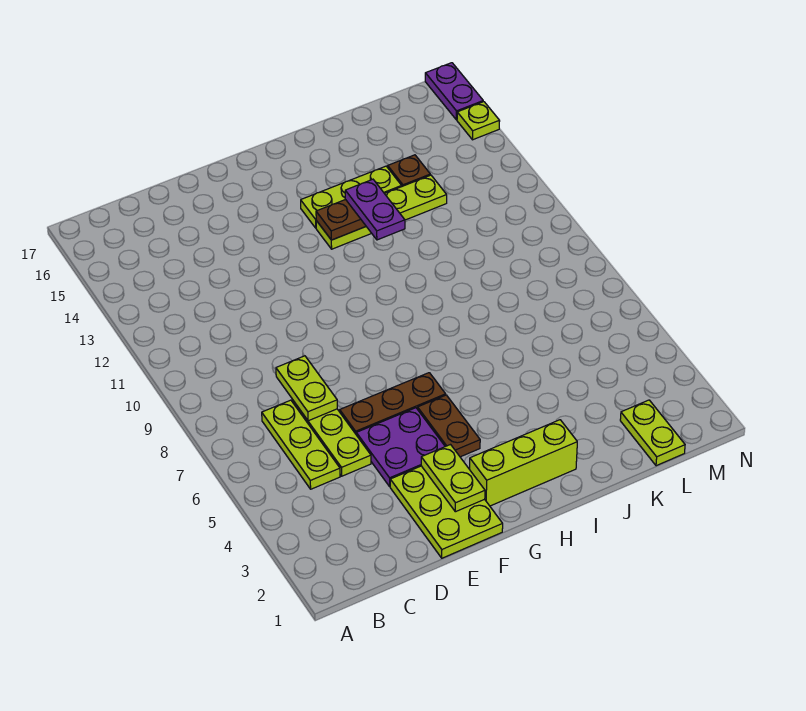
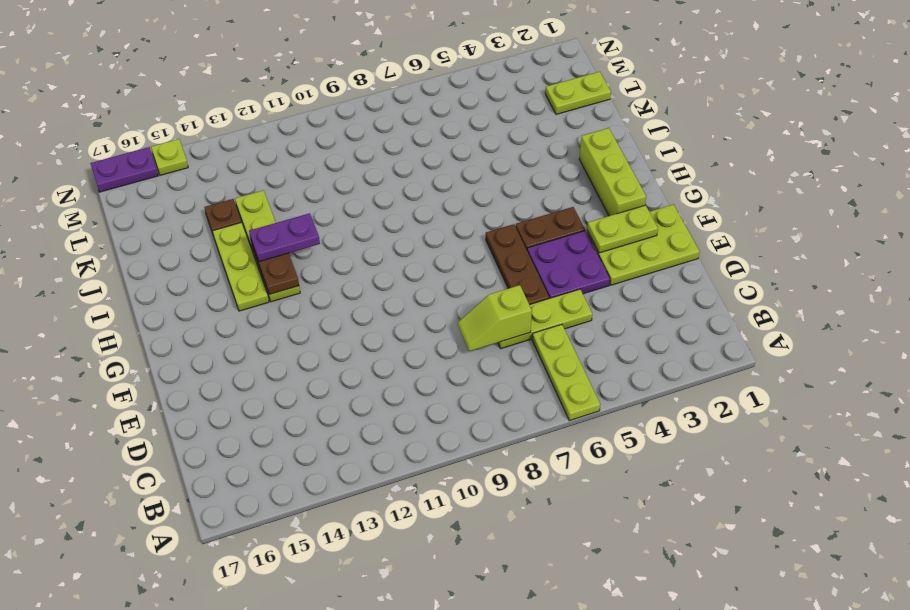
lime plate C5:C7 level 1 -> lime plate A6:C6 level 1
lime plate D7:D8 level 2 -> lime slope D7:D8 level 2 top 7

